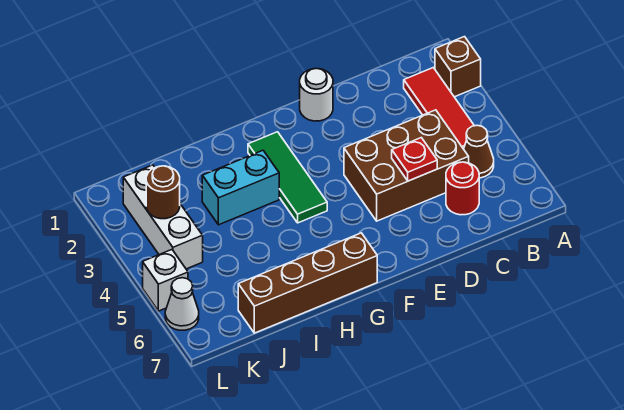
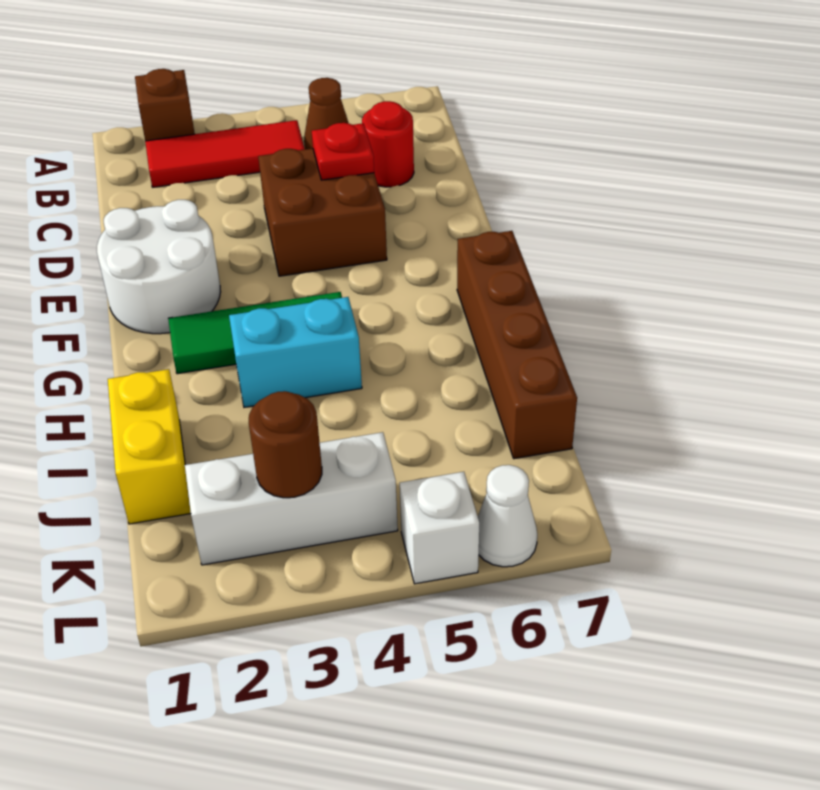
brown brick C4:E5 level 1 -> brown brick D4:E5 level 1
white round brick E1 level 1 -> white round brick E1:F2 level 1
cyan brick H3:I3 level 1 -> cyan brick H3:H4 level 1
none -> yellow brick I1:J1 level 1

